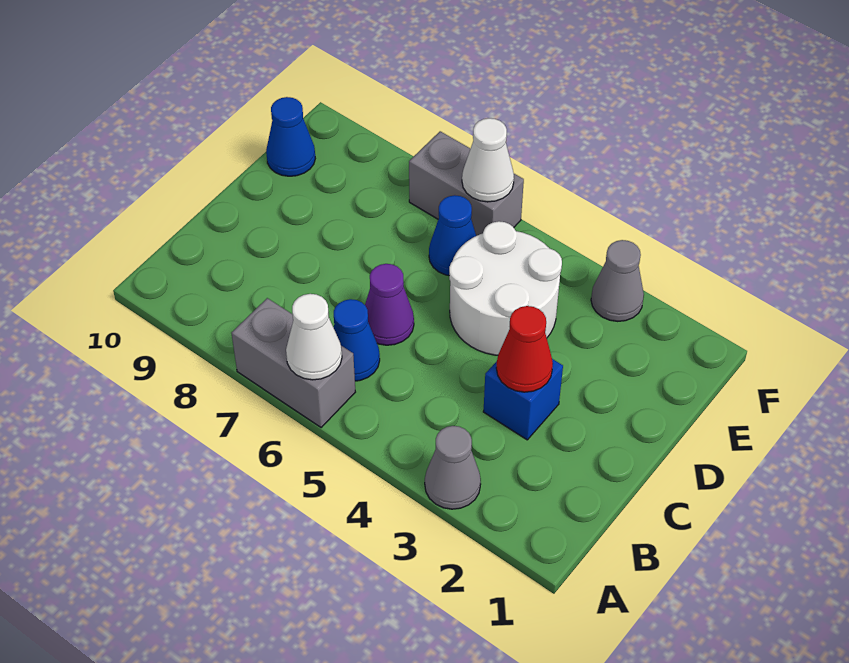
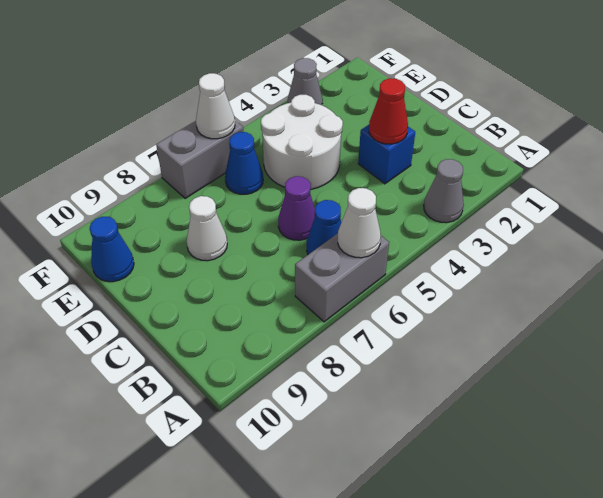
none -> white cone D8 level 1

